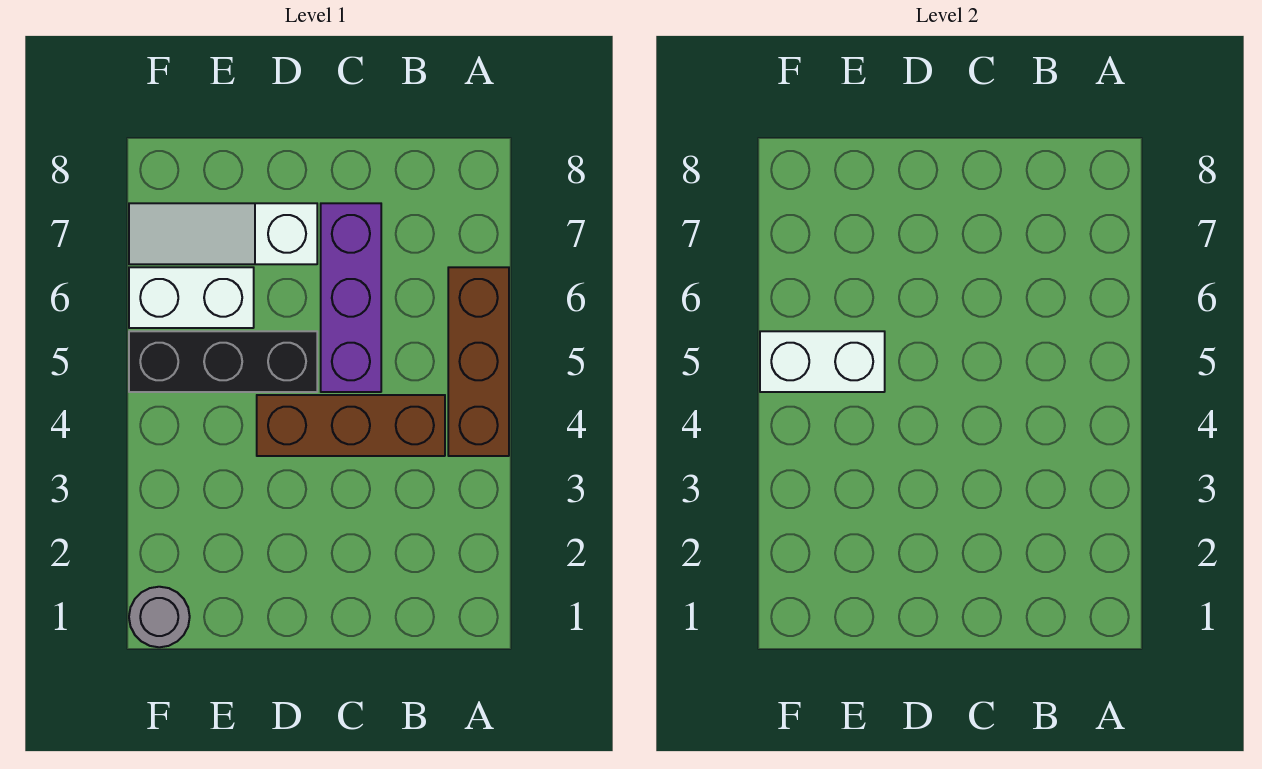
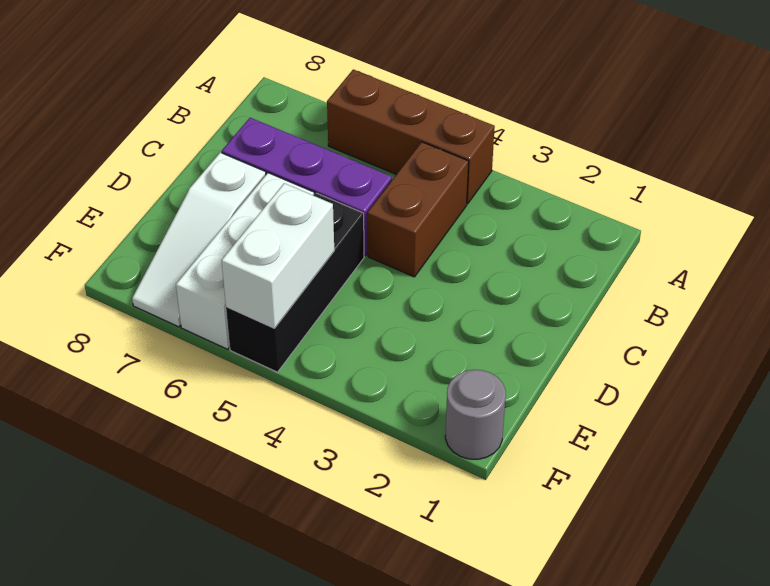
brown brick B4:D4 level 1 -> brown brick B4:C4 level 1
white brick E6:F6 level 1 -> white brick D6:F6 level 1

